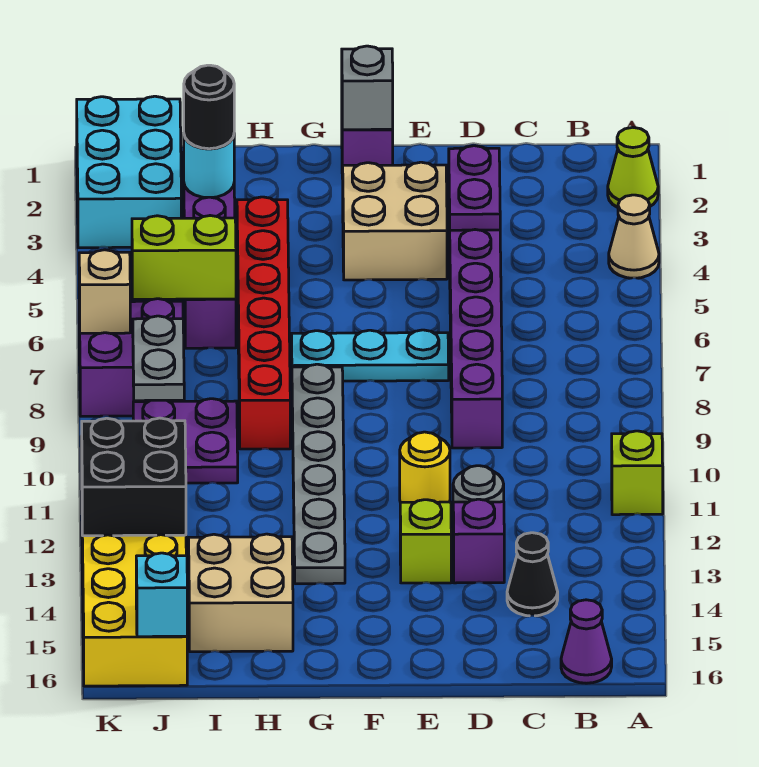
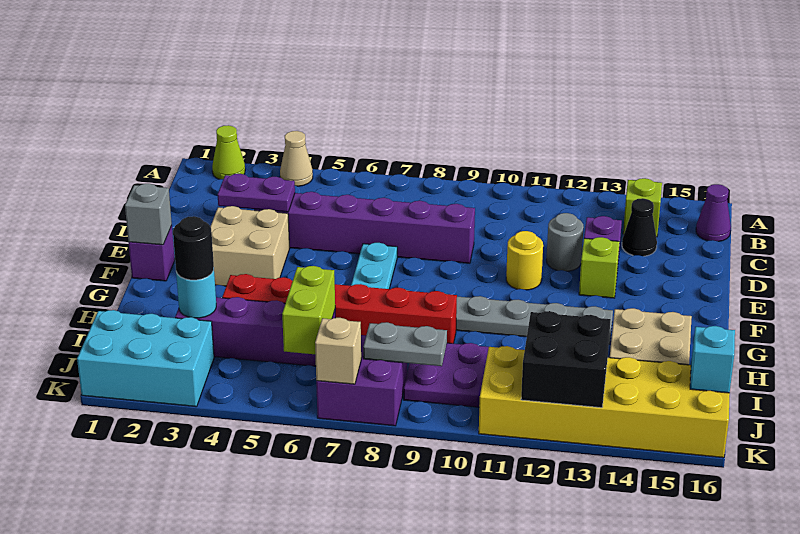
lime brick A11 level 1 -> lime brick B14 level 1

